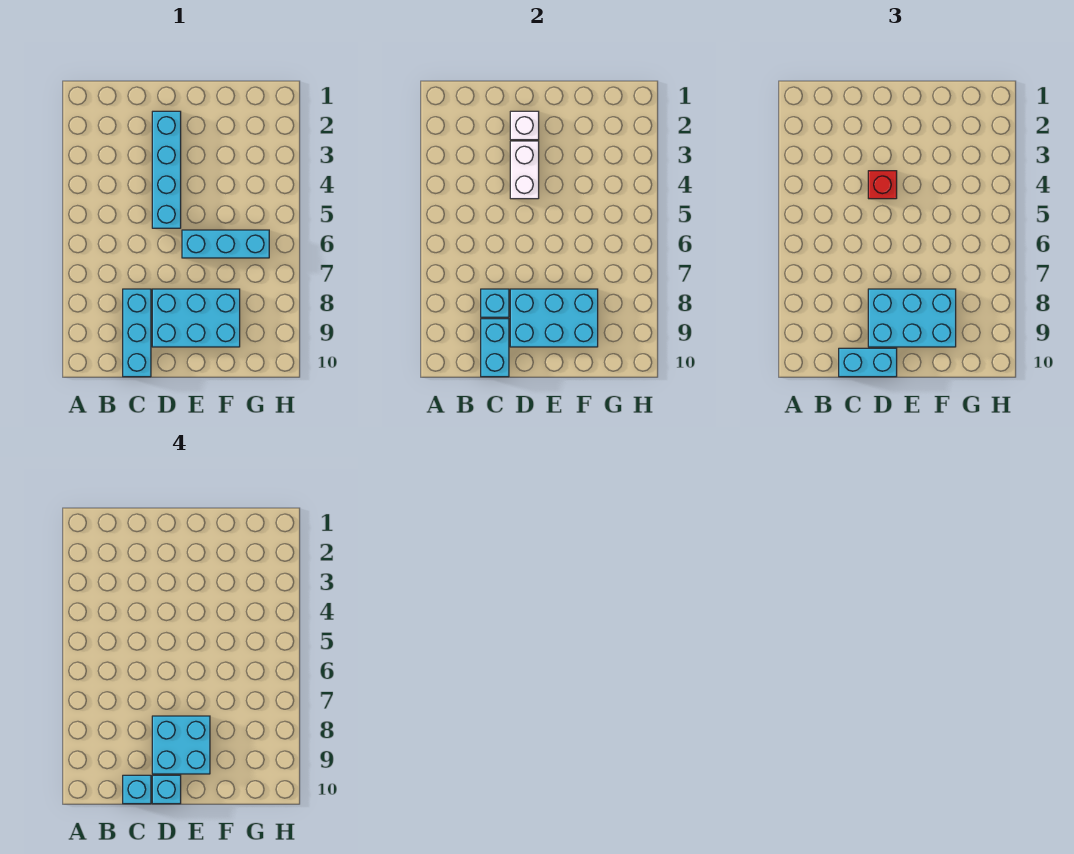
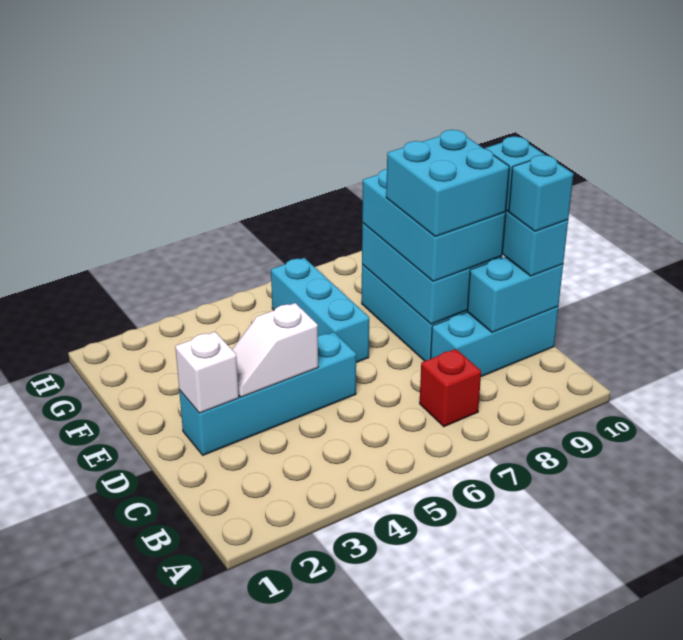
cyan brick C8 level 2 -> none
white brick D3:D4 level 2 -> white slope D3:D4 level 2 top 4
red brick D4 level 3 -> red brick B7 level 1

